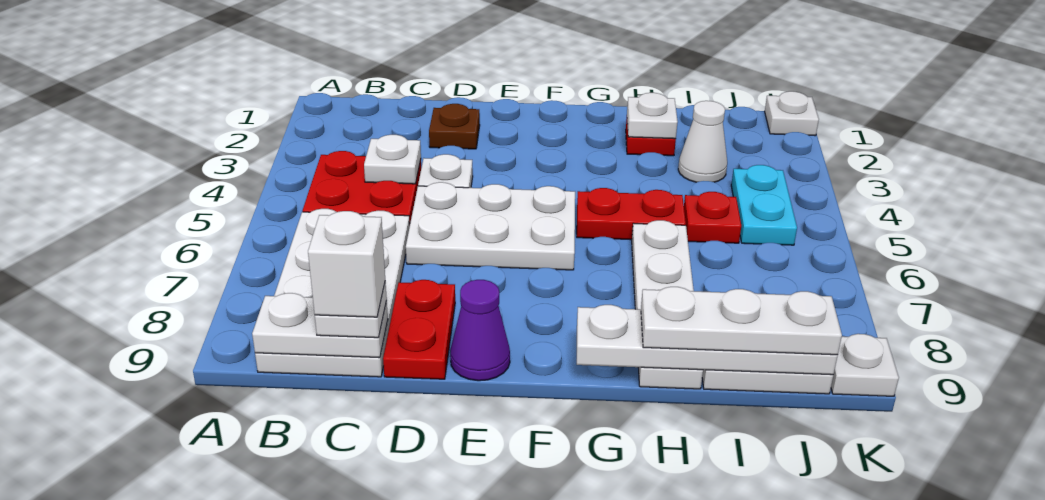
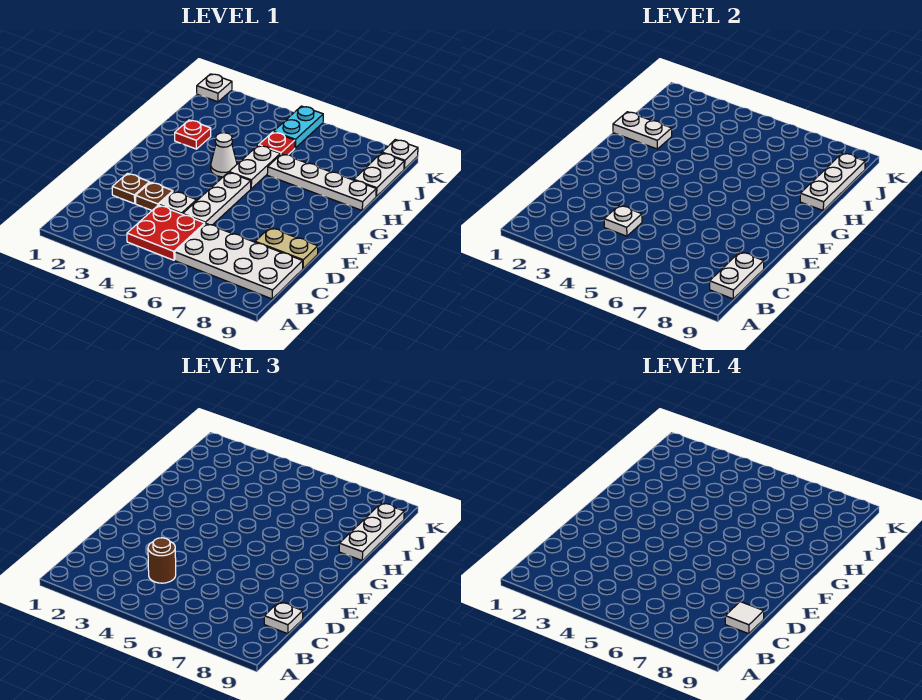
none -> brown round brick C4 level 3
white brick C9 level 4 -> white tile C9 level 4
none -> brown plate D3 level 1
white plate D5:F6 level 1 -> white plate D5:F5 level 1
red plate D8:D9 level 1 -> tan plate D8:D9 level 1
purple cone E9 level 1 -> none
red plate G5:H5 level 1 -> white plate G5:H5 level 1
white plate G9:J9 level 2 -> white plate H9:J9 level 2
white plate H2 level 2 -> white plate H1:H2 level 2
white cone I3 level 1 -> white cone G4 level 1
cyan plate J4:J5 level 1 -> cyan plate J5:K5 level 1

